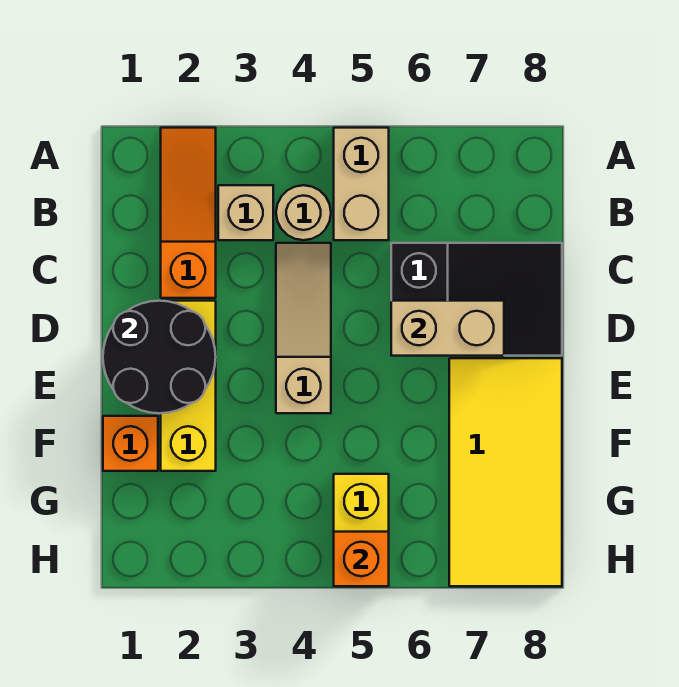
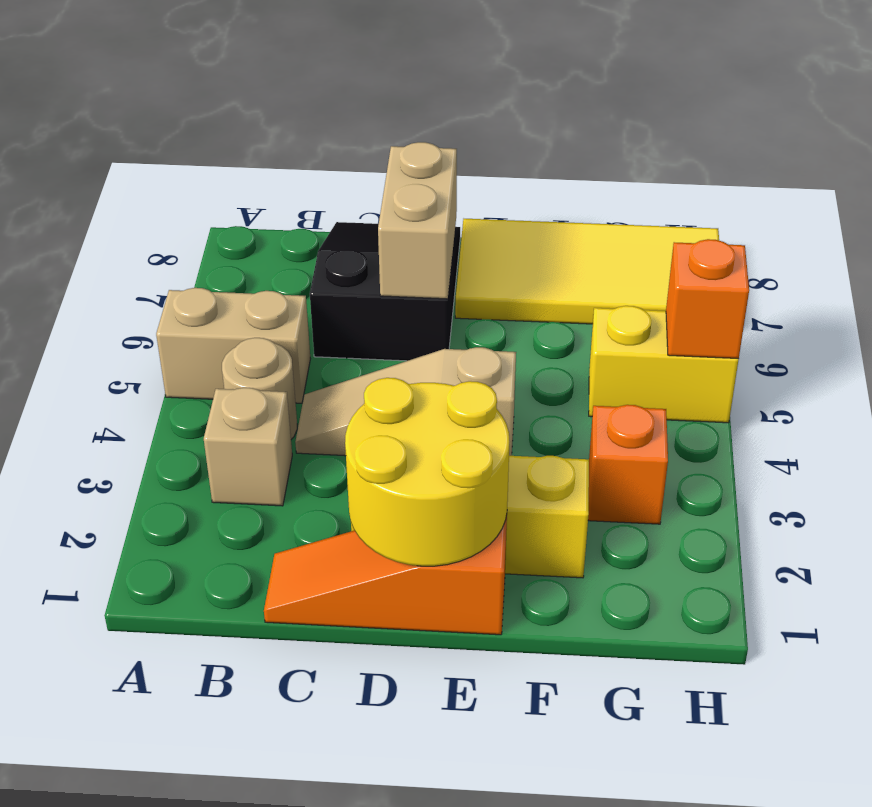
orange slope A2:C2 level 1 top C -> orange slope C1:E1 level 1 top E
black round brick D1:E2 level 2 -> yellow round brick D1:E2 level 2
orange brick F1 level 1 -> orange brick G3 level 1

